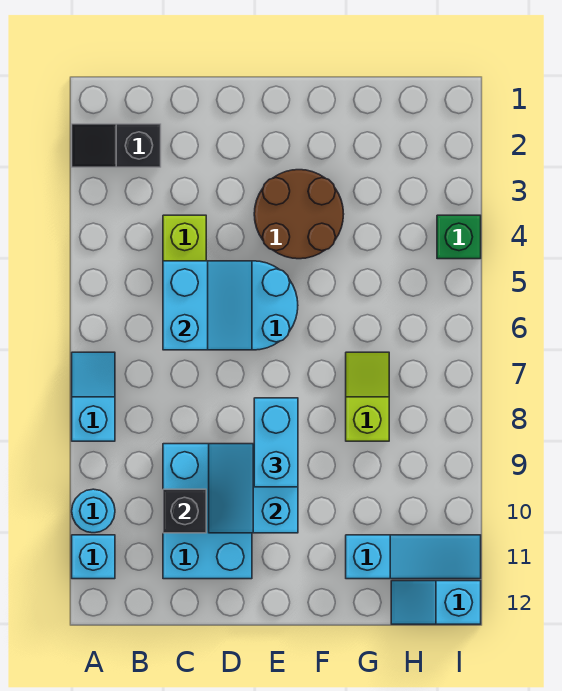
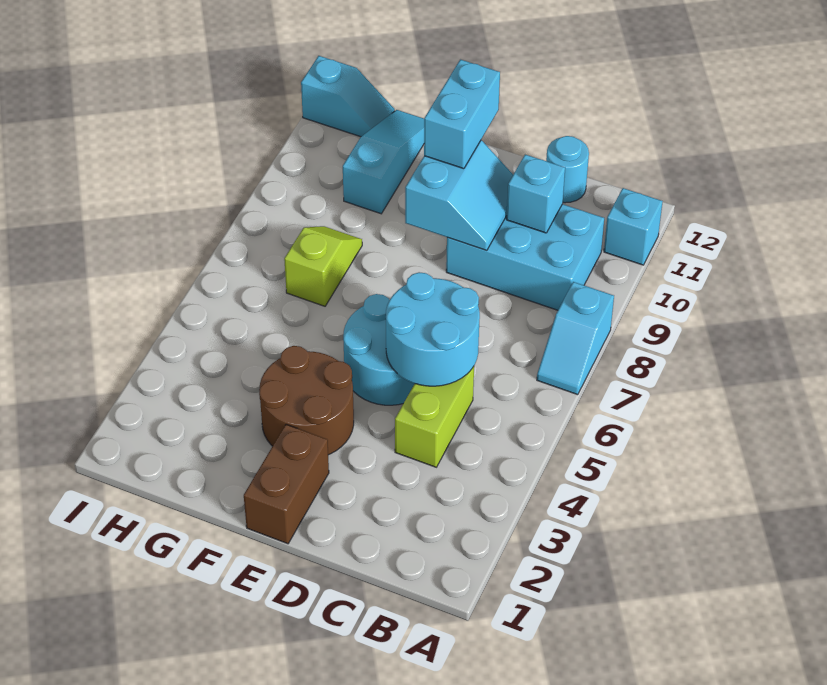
black slope A2:B2 level 1 top B -> none
cyan round brick A10 level 1 -> cyan round brick C12 level 1
cyan slope C5:D6 level 2 top C -> cyan round brick C5:D6 level 2
cyan brick C9:D11 level 1 -> cyan brick B9:D10 level 1
black brick C10 level 2 -> cyan brick C10 level 2
none -> brown brick E1:E2 level 1
cyan brick E8:E9 level 3 -> cyan brick E10:E11 level 3
lime slope G7:G8 level 1 top 8 -> lime slope G7:G8 level 1 top 7
cyan slope G11:I11 level 1 top G -> cyan slope G10:G12 level 1 top 10
green brick I4 level 1 -> none

